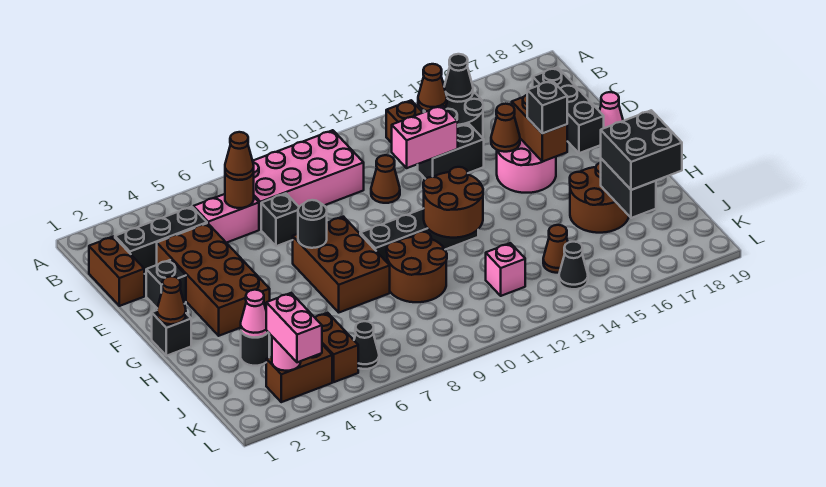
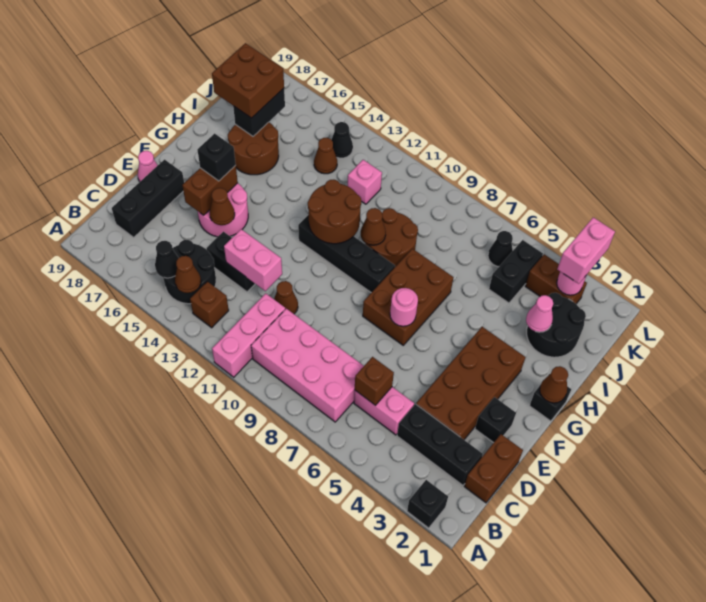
none -> pink brick A11:C11 level 1
brown round brick C6 level 2 -> brown brick C6 level 2
brown cone C6 level 3 -> brown cone H10 level 2
black brick D7 level 1 -> black brick A2 level 1
black round brick F7 level 2 -> pink round brick F7 level 2
black round brick I3 level 1 -> black round brick I2:J3 level 1
black brick I17:J18 level 3 -> brown brick I17:J18 level 3
brown brick J5:K5 level 1 -> black brick J5:K5 level 1

